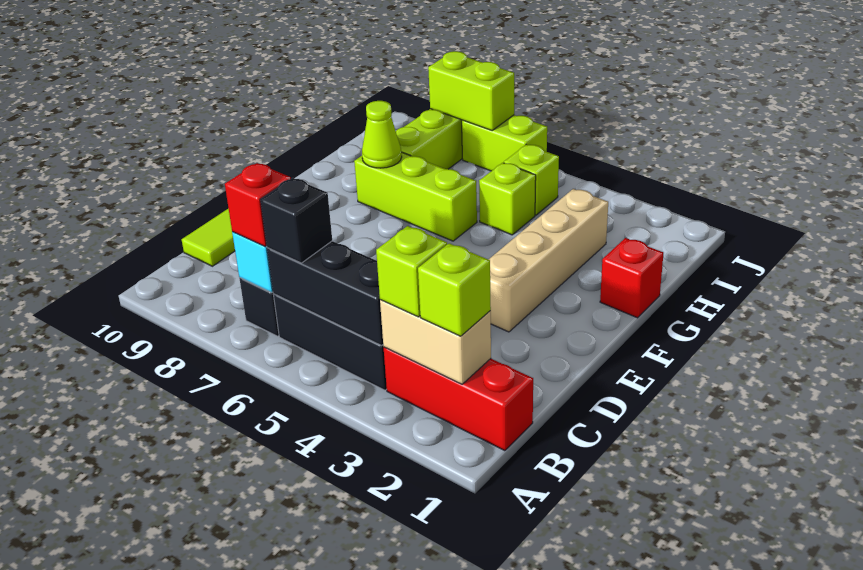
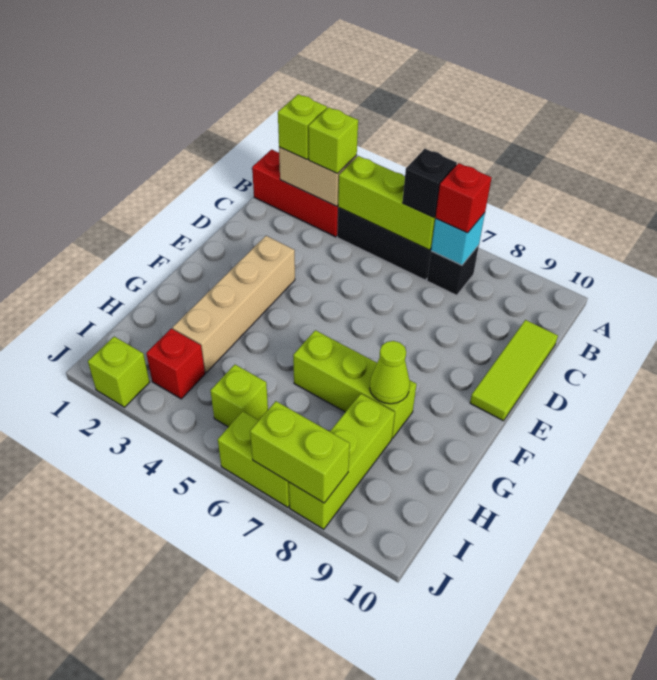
black brick B4:B6 level 2 -> lime brick B4:B6 level 2
red brick G1 level 1 -> red brick I3 level 1
lime brick H5 level 1 -> lime brick J2 level 1

